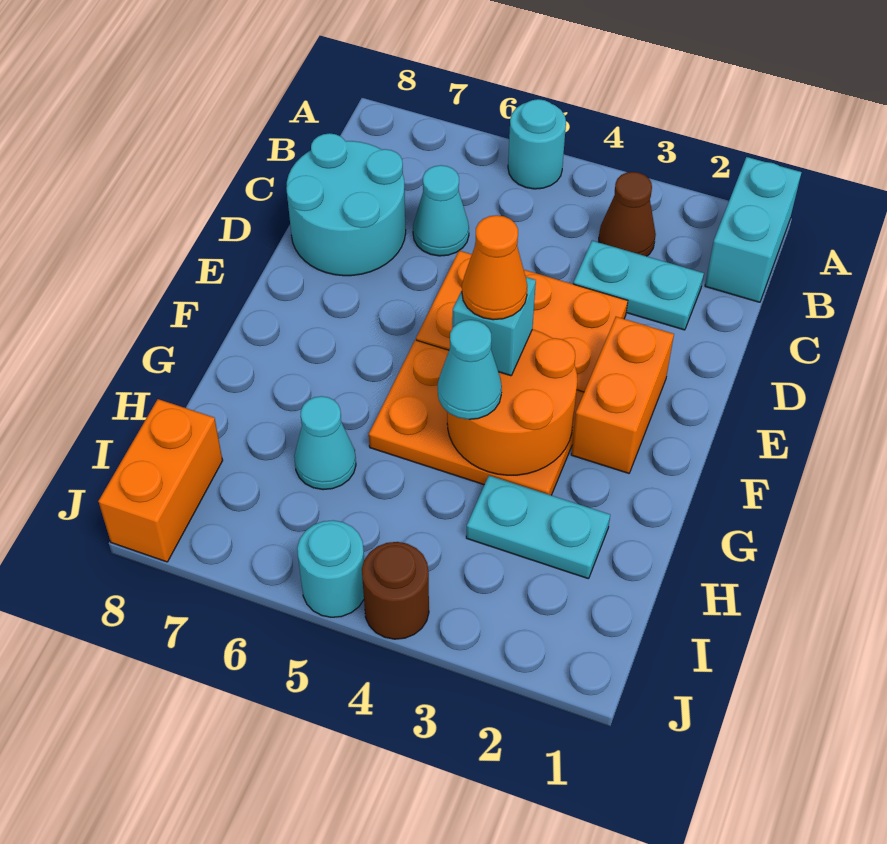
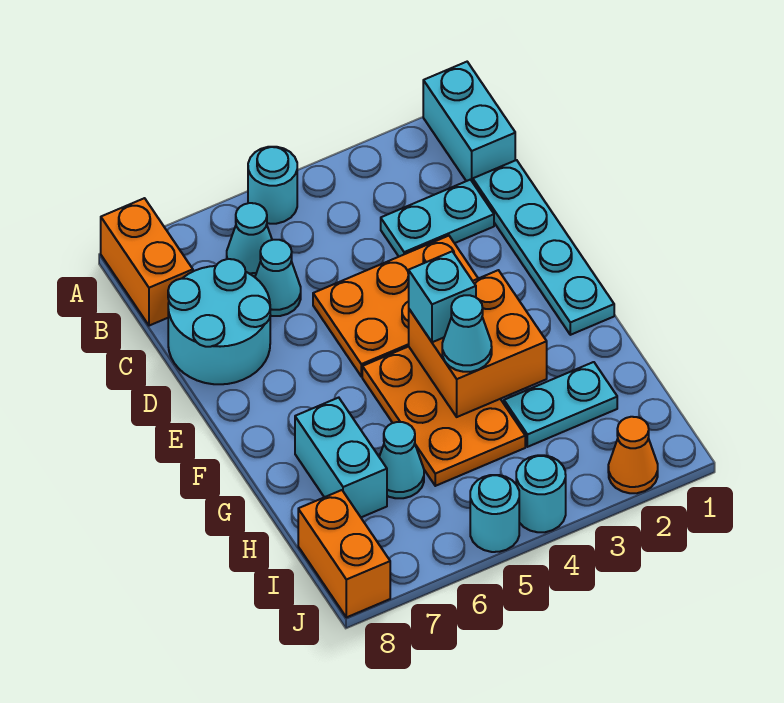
brown cone B3 level 1 -> none
none -> cyan cone B6 level 1
none -> cyan plate C1:F1 level 1
orange brick E2:F2 level 1 -> orange brick A8:B8 level 1
orange plate F3:G5 level 1 -> orange plate F4:H5 level 1
orange round brick F3:G4 level 2 -> orange brick F3:G4 level 2
orange cone F4 level 4 -> orange cone J2 level 1
none -> cyan brick G7:H7 level 1
brown round brick J4 level 1 -> cyan round brick J4 level 1

